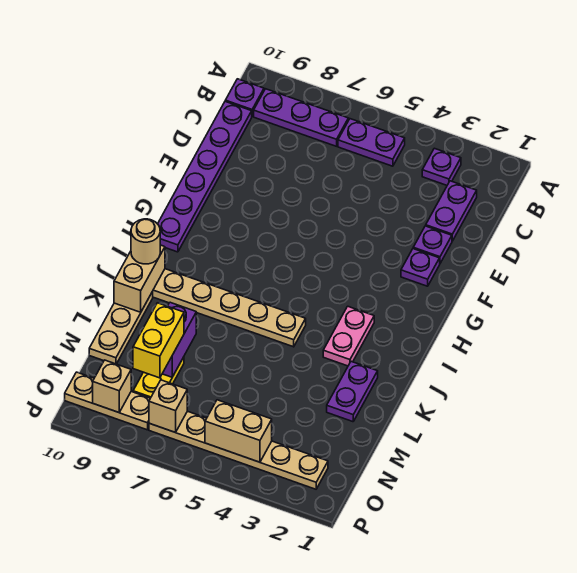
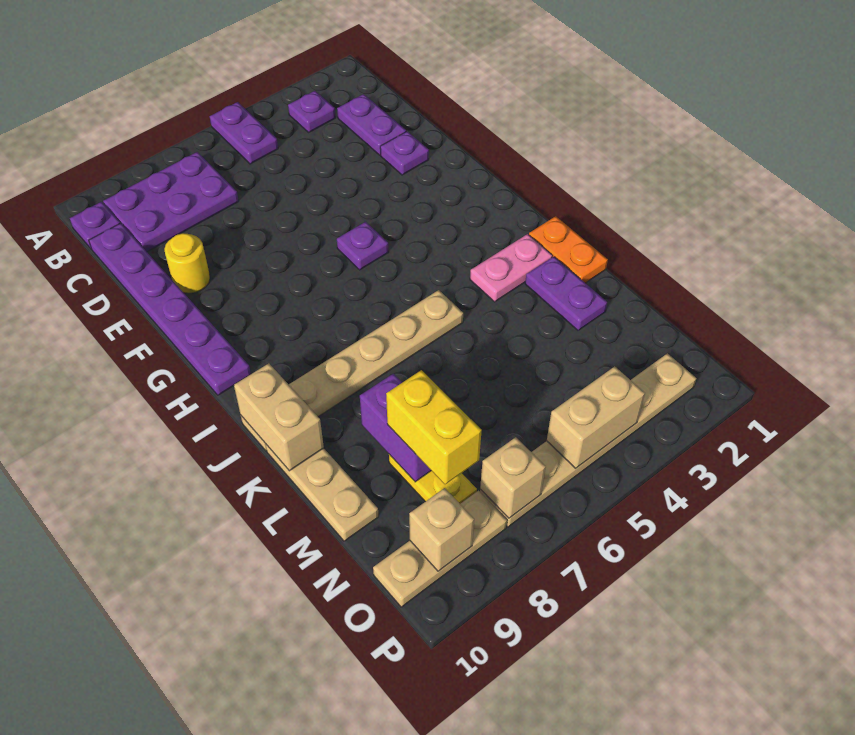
purple plate B5:B6 level 1 -> purple plate A5:B5 level 1
purple plate B7:B9 level 1 -> purple plate B7:C9 level 1
none -> yellow round brick E9 level 1
purple plate F2 level 1 -> purple plate G5 level 1
pink plate I3:J3 level 1 -> pink plate J2:J3 level 1
none -> orange plate J1:K1 level 1
tan round brick J10 level 3 -> none

